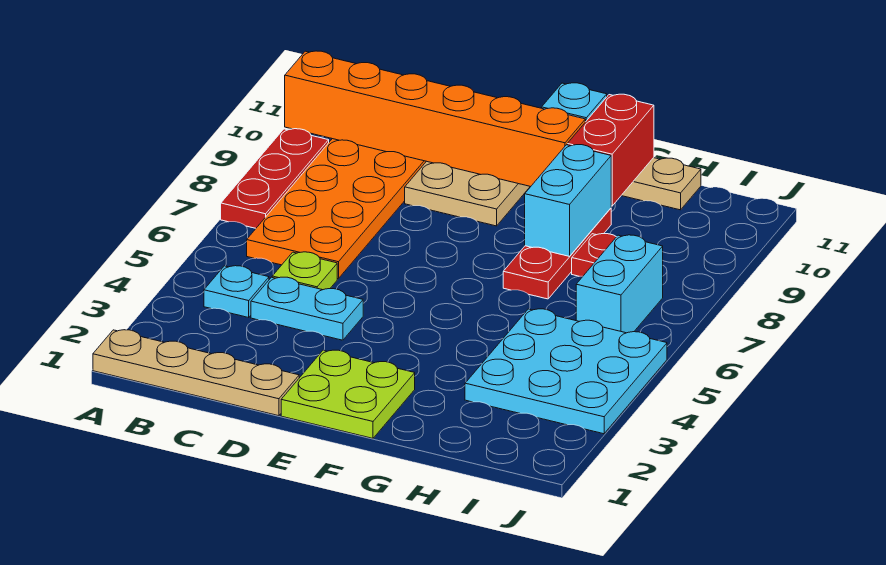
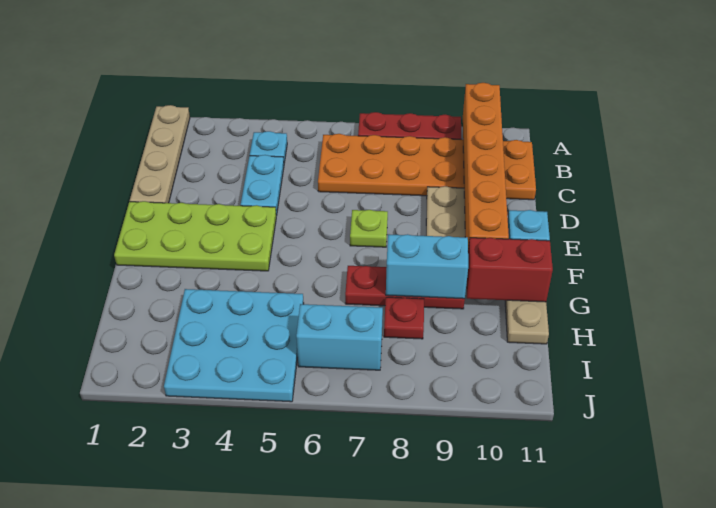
lime plate C5 level 1 -> lime plate E7 level 1
lime plate E1:F2 level 1 -> lime plate E1:F4 level 1

